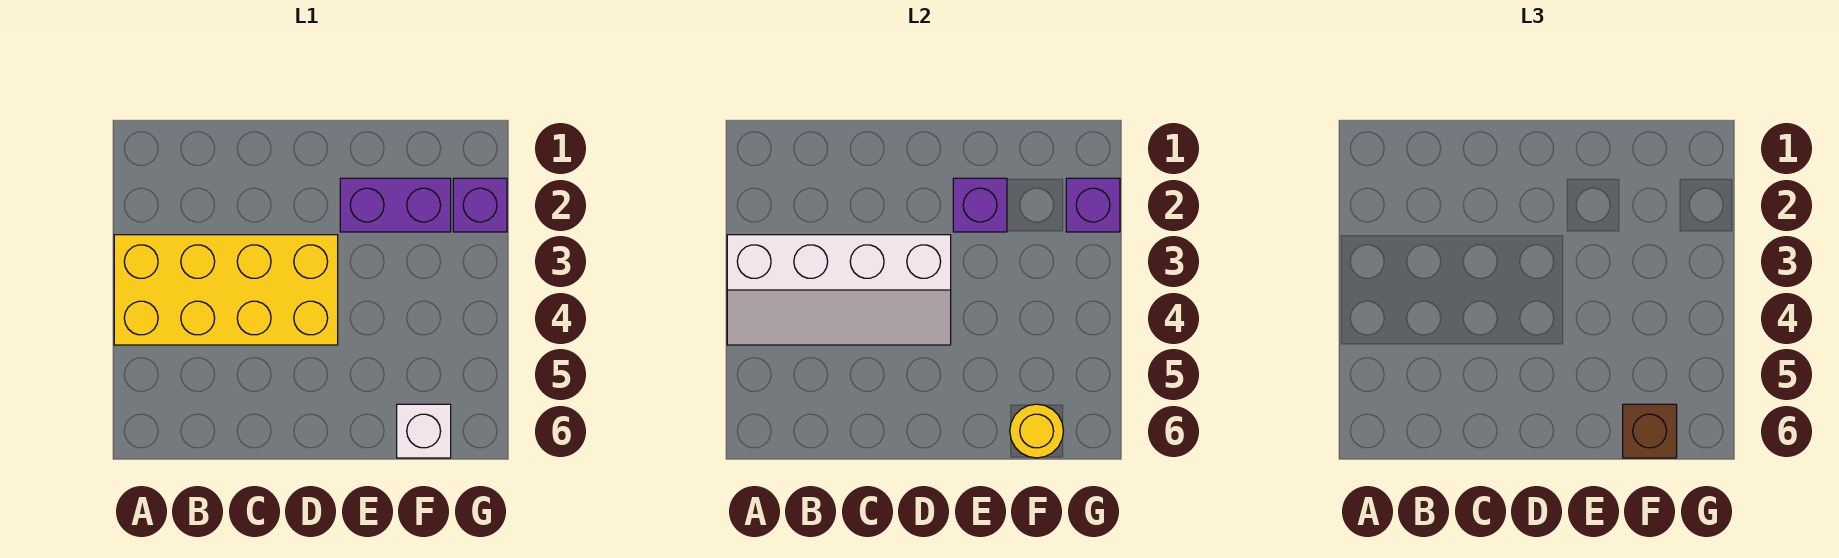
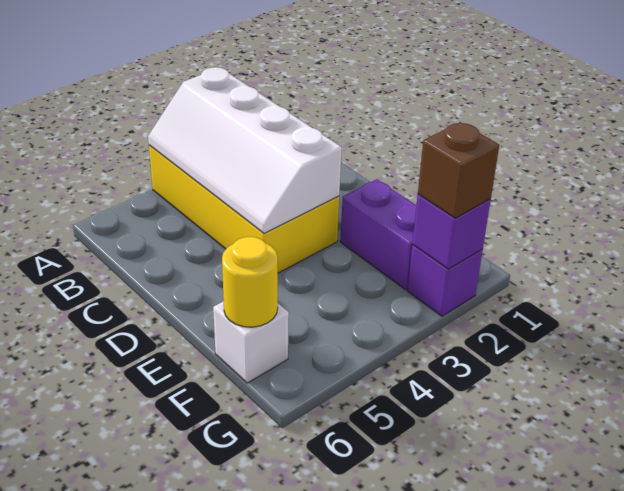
purple brick E2 level 2 -> none
brown brick F6 level 3 -> brown brick G2 level 3

